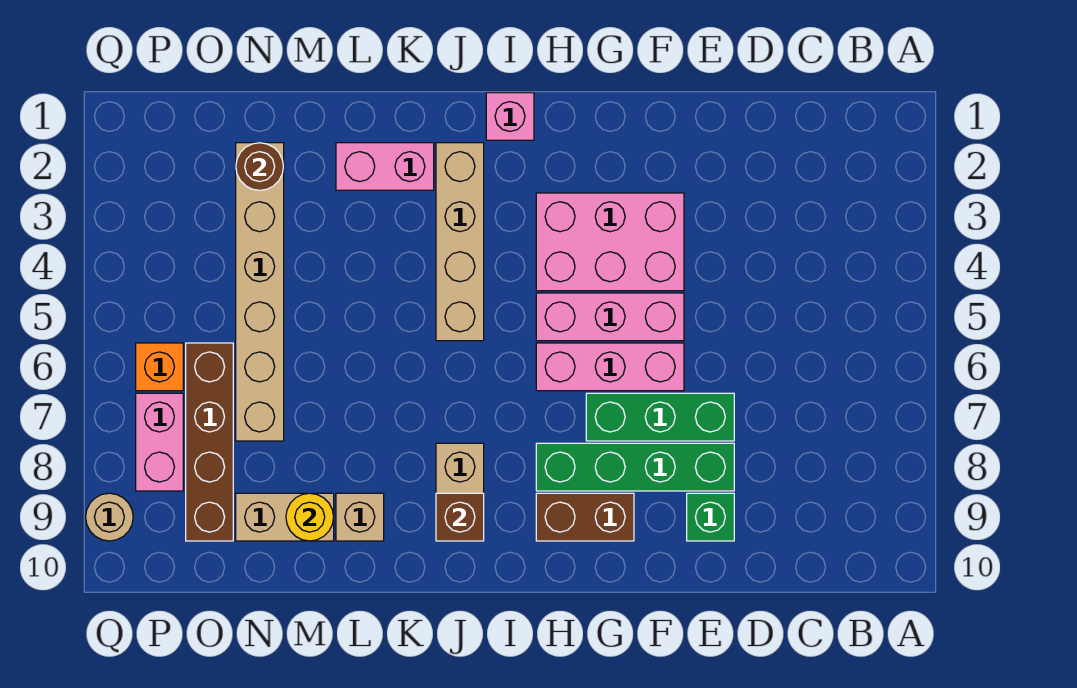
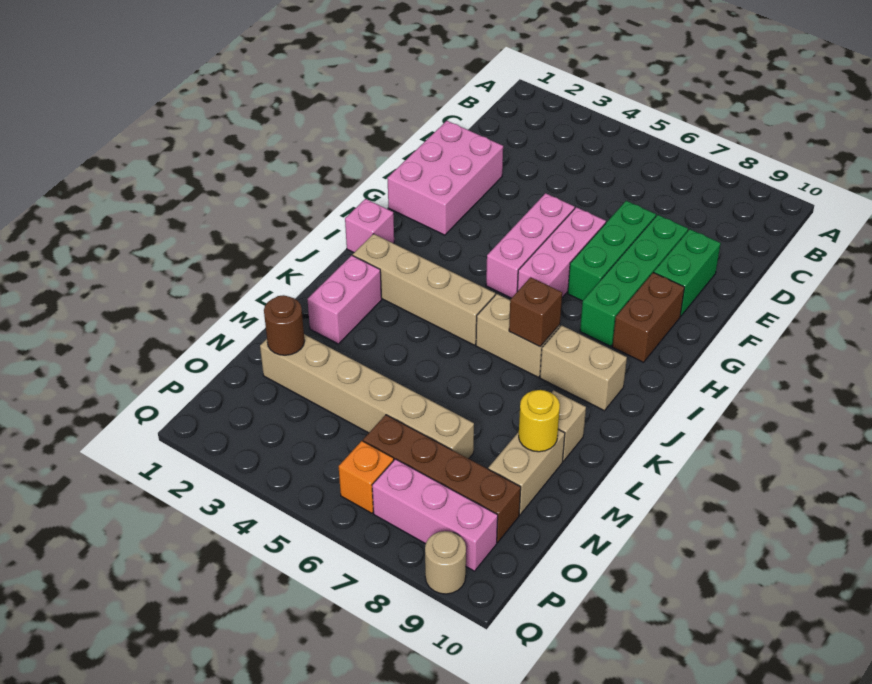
green brick E9 level 1 -> green brick E9:F9 level 1
pink brick F3:H4 level 1 -> pink brick E1:G2 level 1
none -> tan brick J6:J7 level 1
brown brick J9 level 2 -> brown brick J7 level 2
pink brick P7:P8 level 1 -> pink brick P7:P9 level 1

